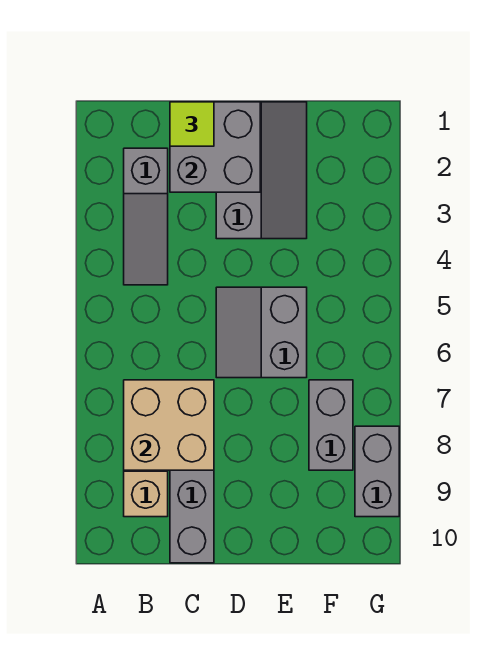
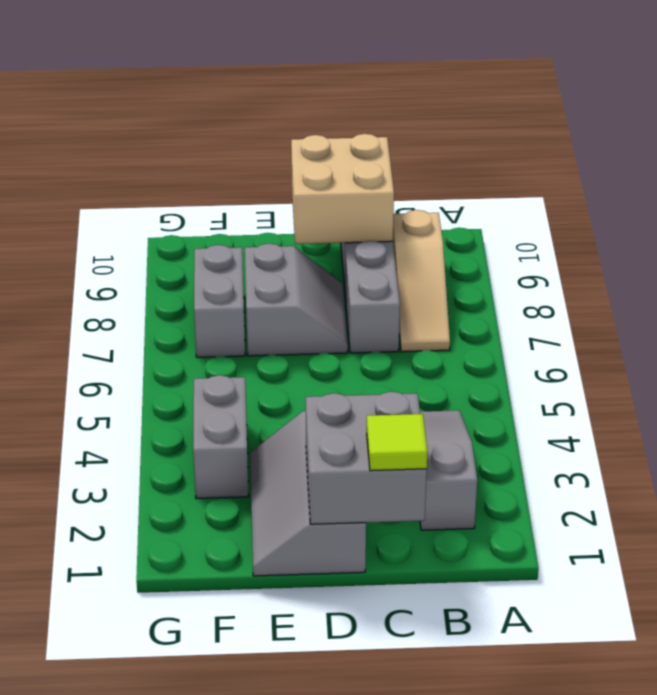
tan brick B7:C8 level 2 -> tan brick C9:D10 level 2
grey slope D5:E6 level 1 top E -> grey slope D7:E8 level 1 top E
grey brick G8:G9 level 1 -> grey brick F3:F4 level 1

